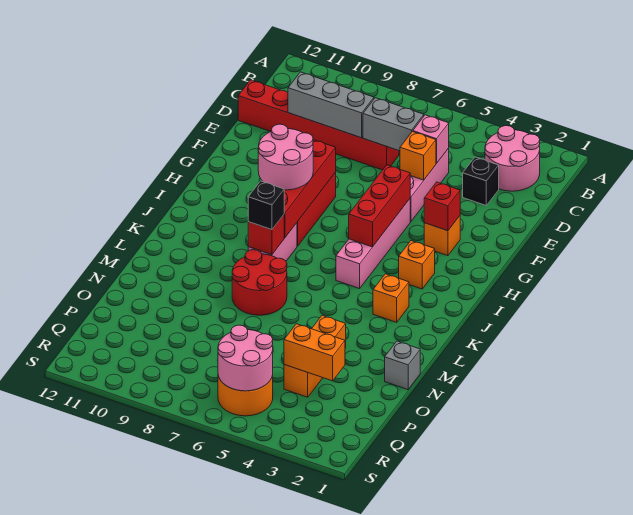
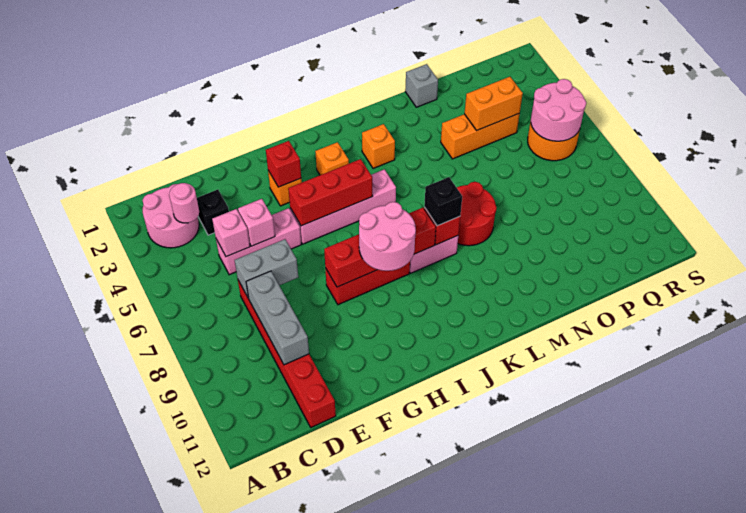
none -> pink round brick C3 level 2
grey brick D6:D7 level 2 -> grey brick D7:E7 level 2
orange brick E5 level 2 -> pink brick E5 level 2
orange brick P3:P4 level 2 -> orange brick O4:P4 level 2

